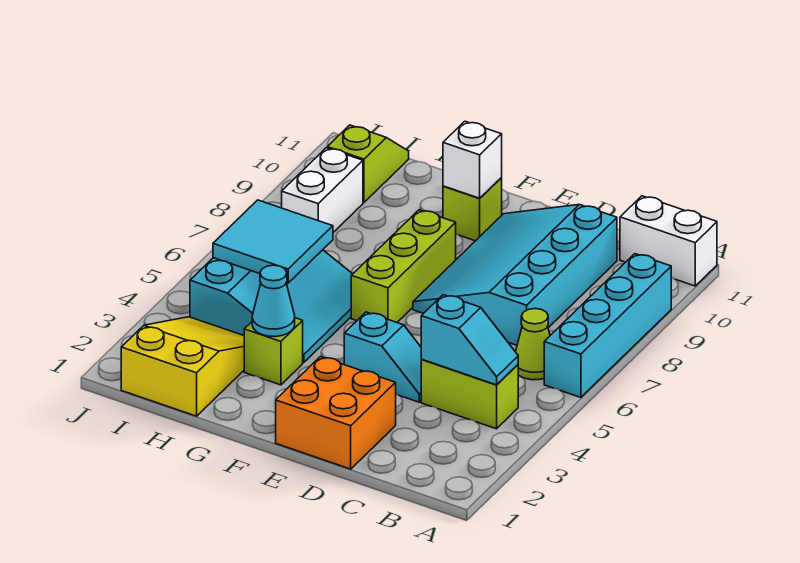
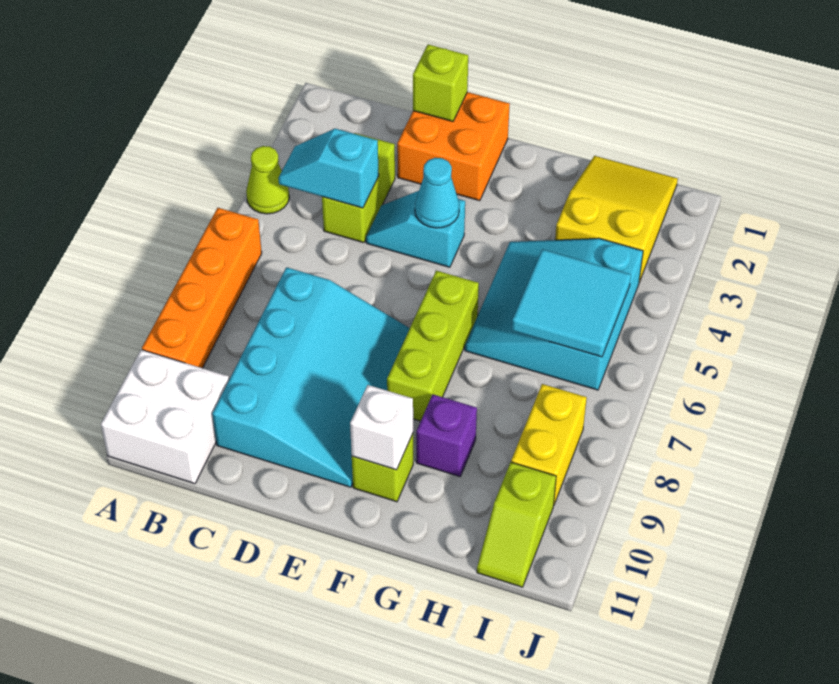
cyan brick A6:A9 level 1 -> orange brick A6:A9 level 1
white brick A11:B11 level 1 -> white brick A10:B11 level 1
lime brick B4:C4 level 1 -> lime brick C3:C4 level 1
lime cone B6 level 1 -> lime cone A4 level 1
lime brick G3 level 1 -> lime brick D1 level 2
cyan cone G3 level 2 -> cyan cone E4 level 2
none -> purple brick G9 level 1
yellow slope H1:I3 level 1 top 1 -> yellow slope H1:I3 level 1 top 3
white brick I8:I9 level 1 -> yellow brick I8:I9 level 1

